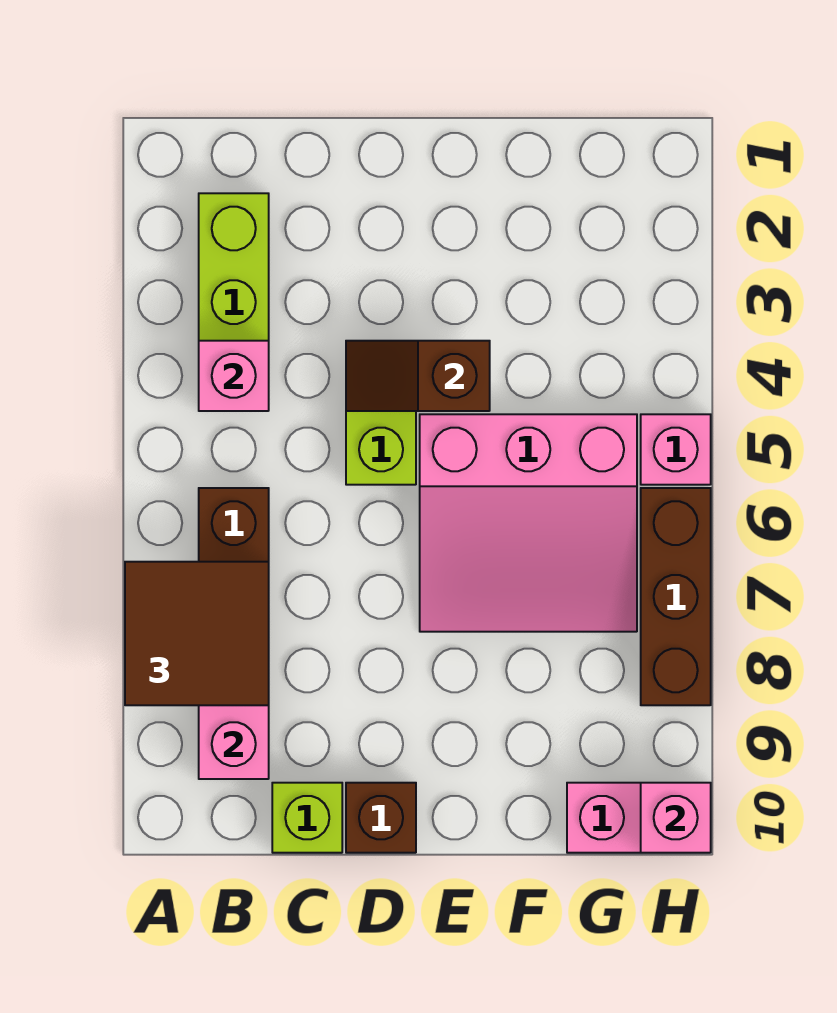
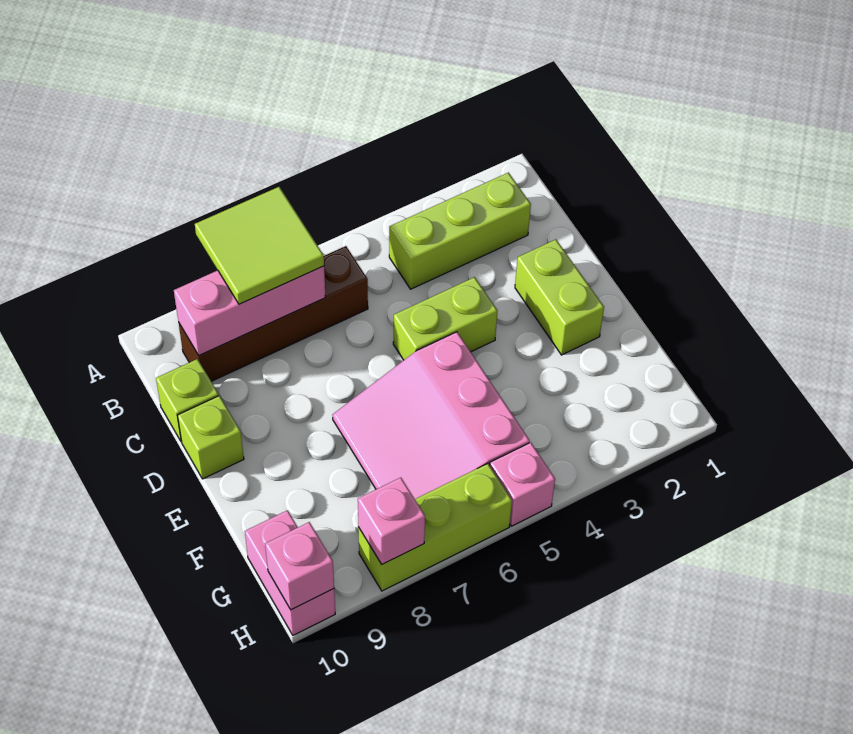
brown tile A7:B8 level 3 -> lime tile A7:B8 level 3
pink brick B4 level 2 -> pink brick H8 level 2
none -> lime brick D2:E2 level 1
brown slope D4:E4 level 2 top E -> none
brown brick D10 level 1 -> lime brick D10 level 1
brown brick H6:H8 level 1 -> lime brick H6:H8 level 1

